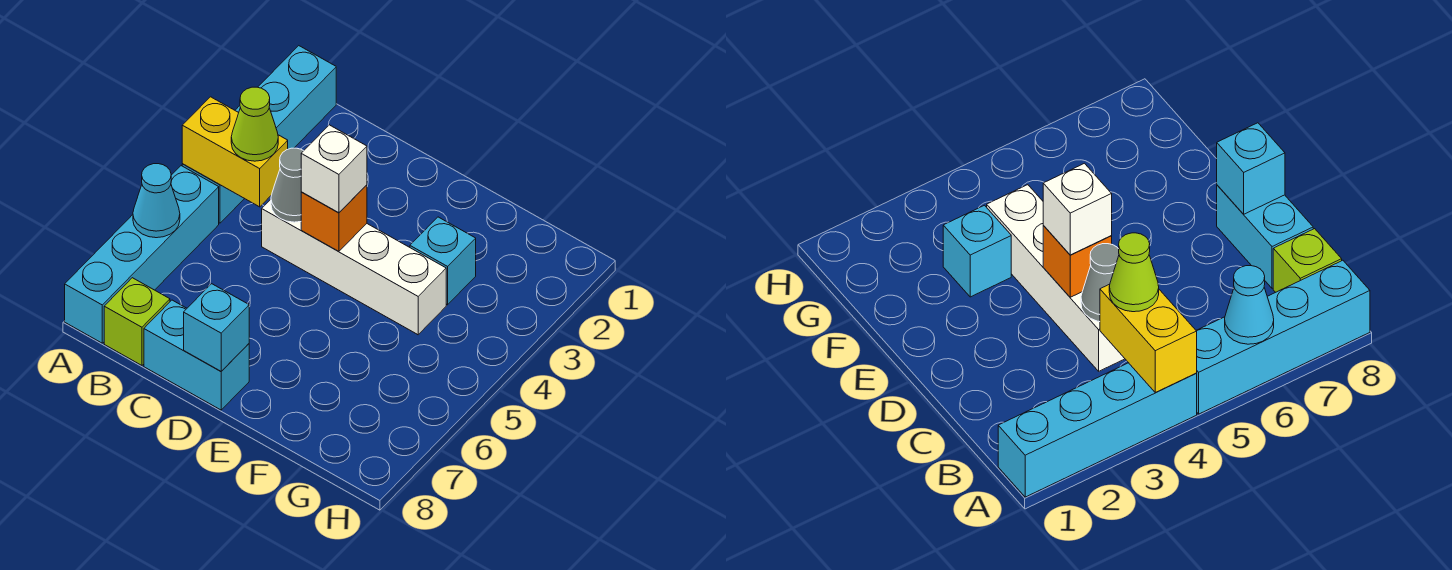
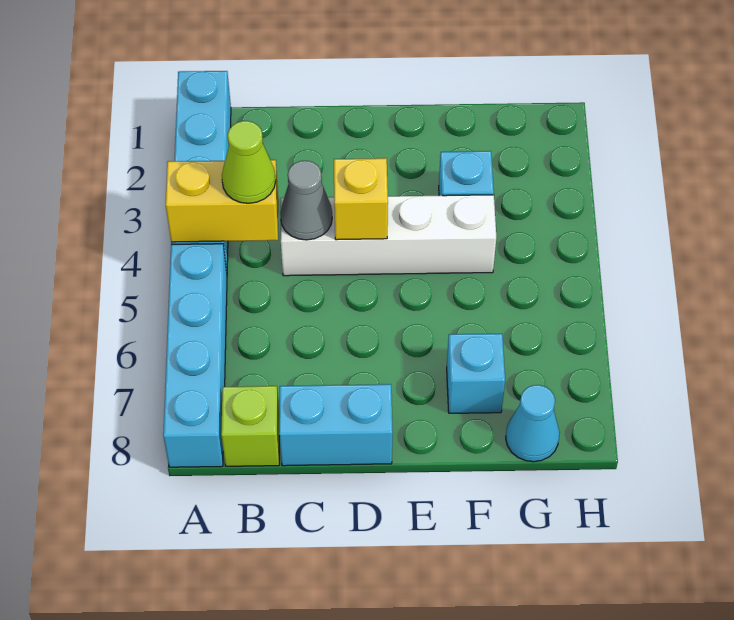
cyan cone A6 level 2 -> cyan cone G8 level 1
orange brick D4 level 2 -> yellow brick D4 level 2
white brick D4 level 3 -> none
cyan brick D8 level 2 -> cyan brick F7 level 1

